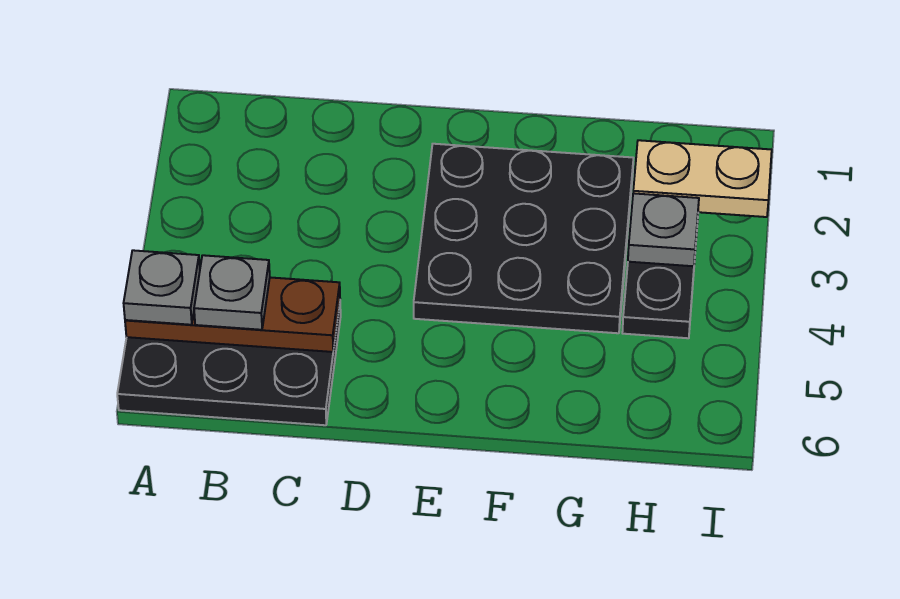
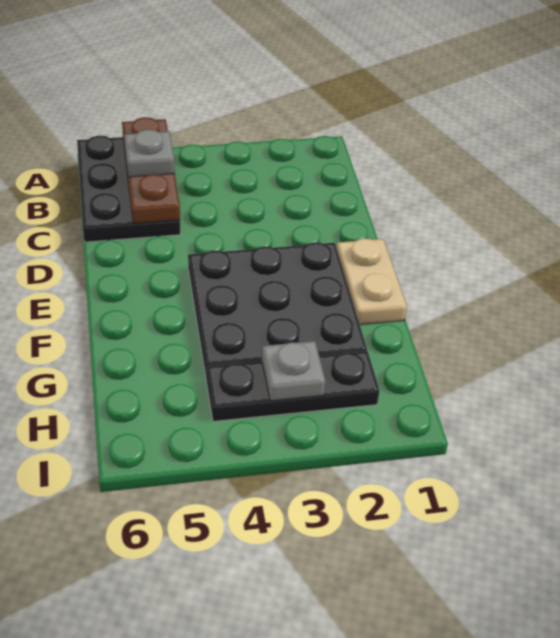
grey plate A5 level 3 -> none
tan plate H2:I2 level 2 -> tan plate E1:F1 level 1

